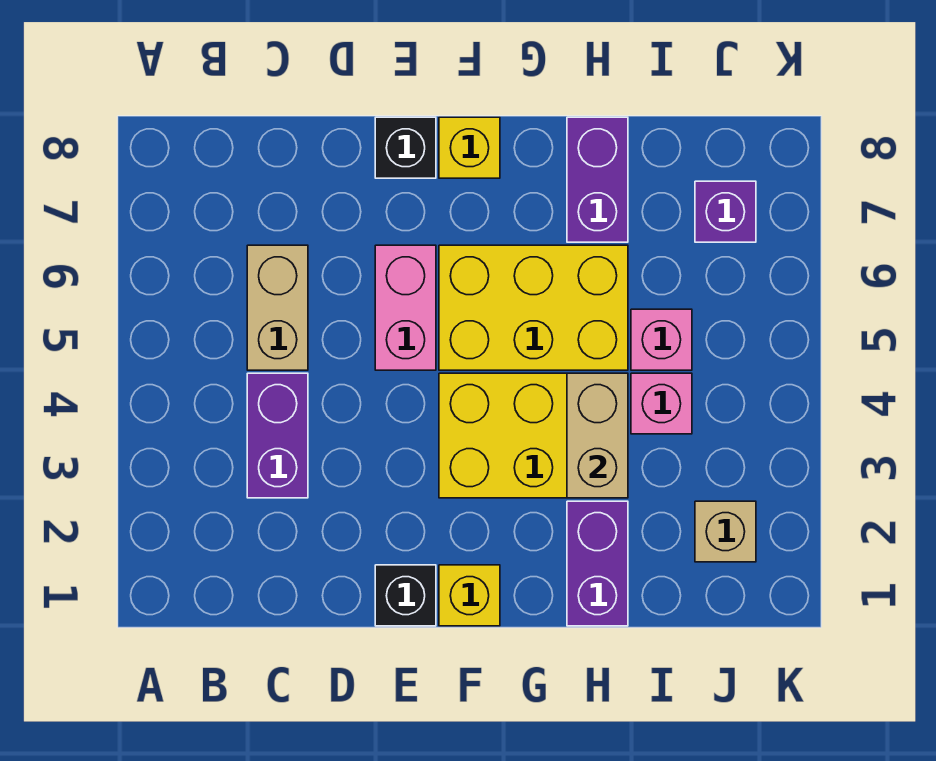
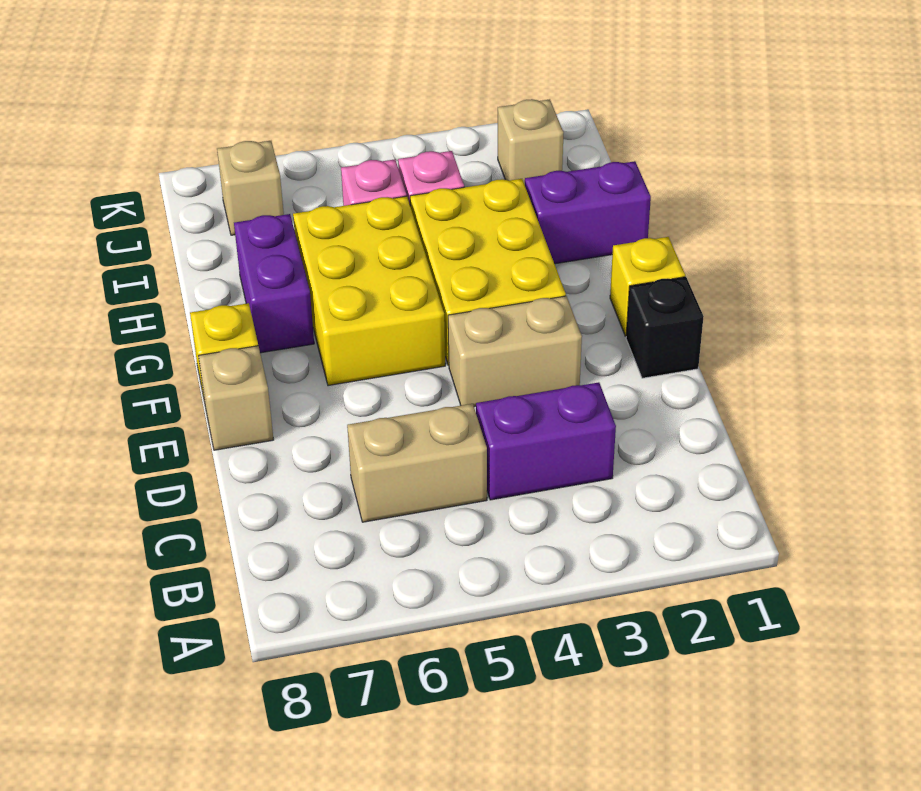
pink brick E5:E6 level 1 -> none
black brick E8 level 1 -> tan brick E8 level 1
tan brick H3:H4 level 2 -> tan brick E3:E4 level 1
purple brick H7:H8 level 1 -> purple brick G7:H7 level 1
purple brick J7 level 1 -> tan brick J7 level 1

